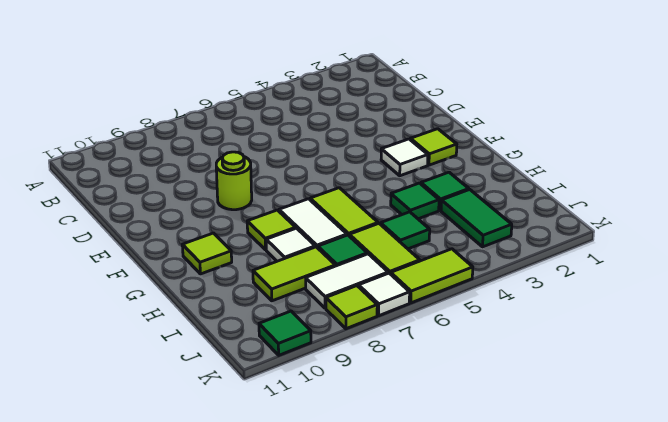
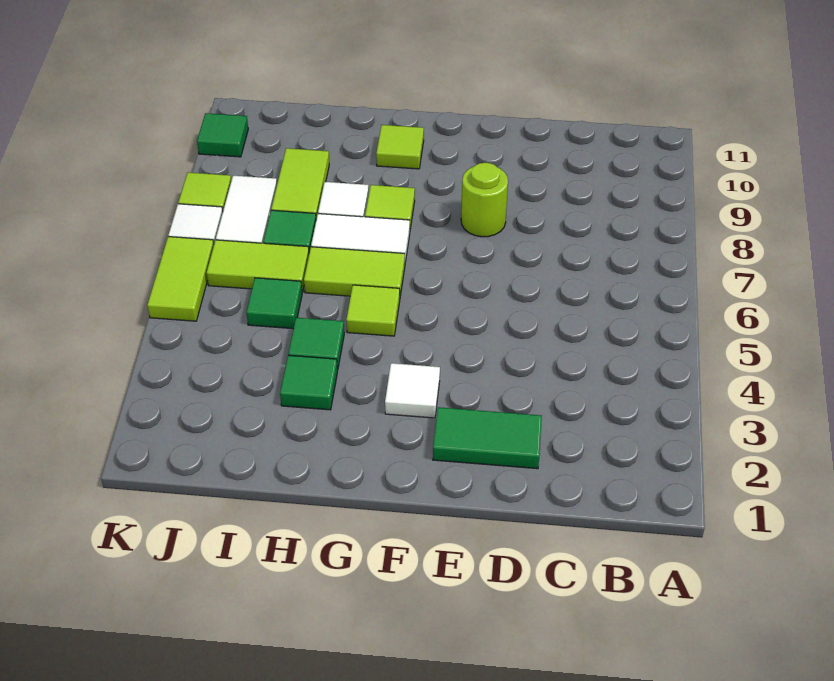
lime tile F2 level 1 -> lime tile G5 level 1
green tile I3:J3 level 1 -> green tile D2:E2 level 1

